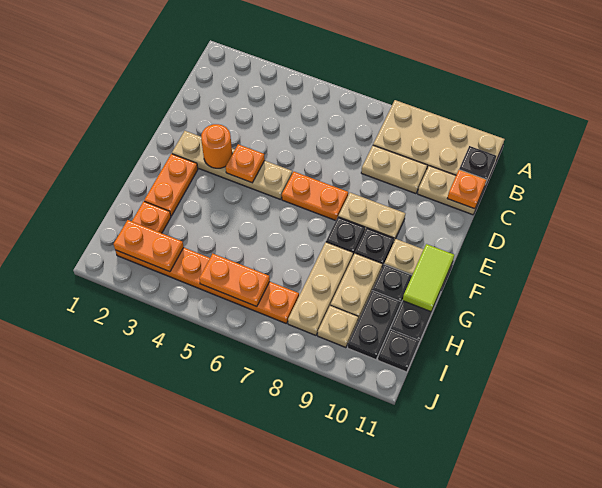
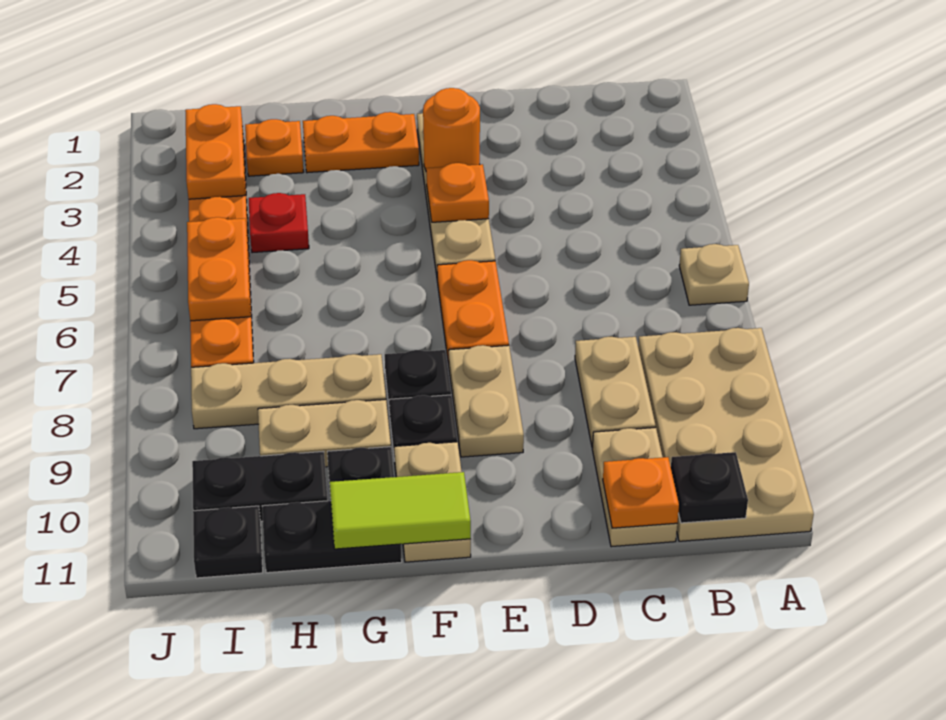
none -> red plate H4 level 1
tan plate I9 level 1 -> tan plate A6 level 1

